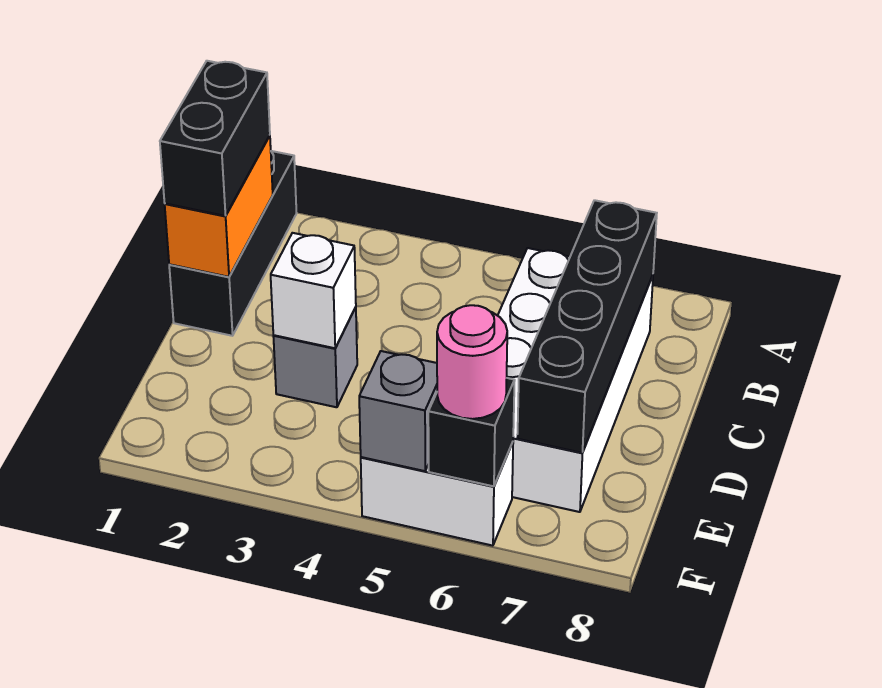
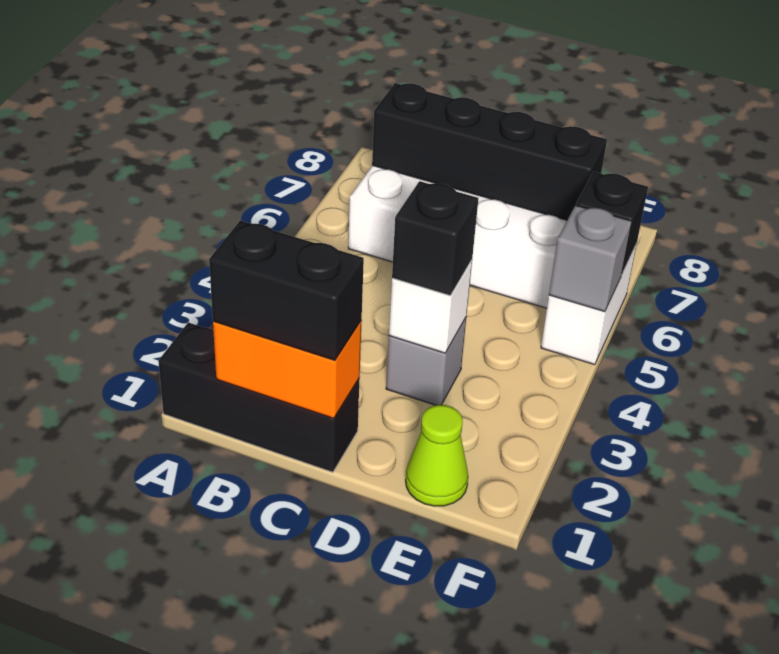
none -> black brick D3 level 3
none -> lime cone E1 level 1
pink round brick F6 level 3 -> none

